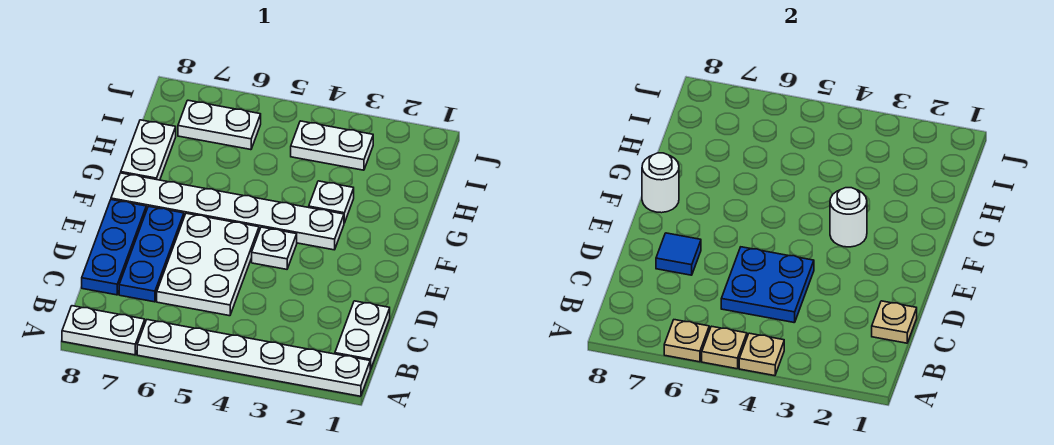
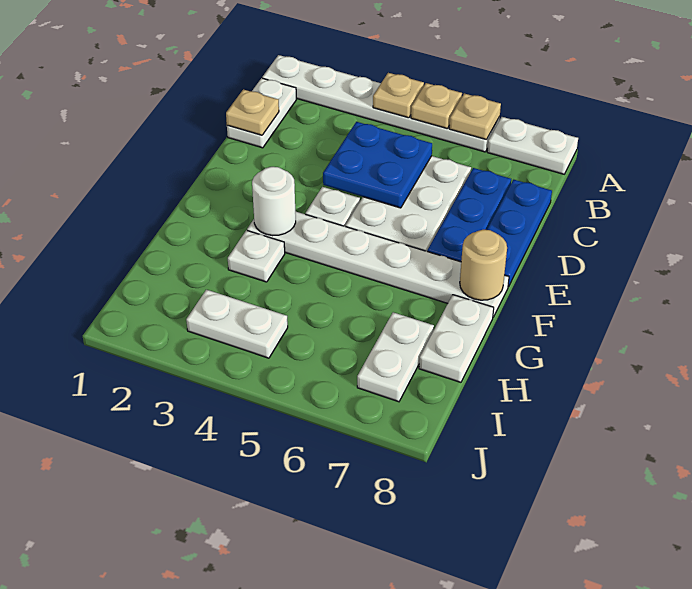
blue tile D7 level 2 -> none
white round brick F8 level 2 -> tan round brick F8 level 2
white plate I6:I7 level 1 -> white plate H7:I7 level 1

